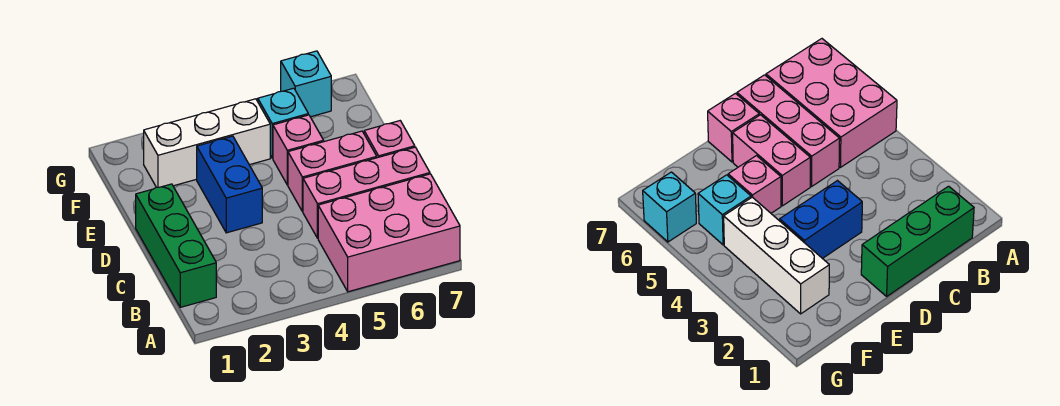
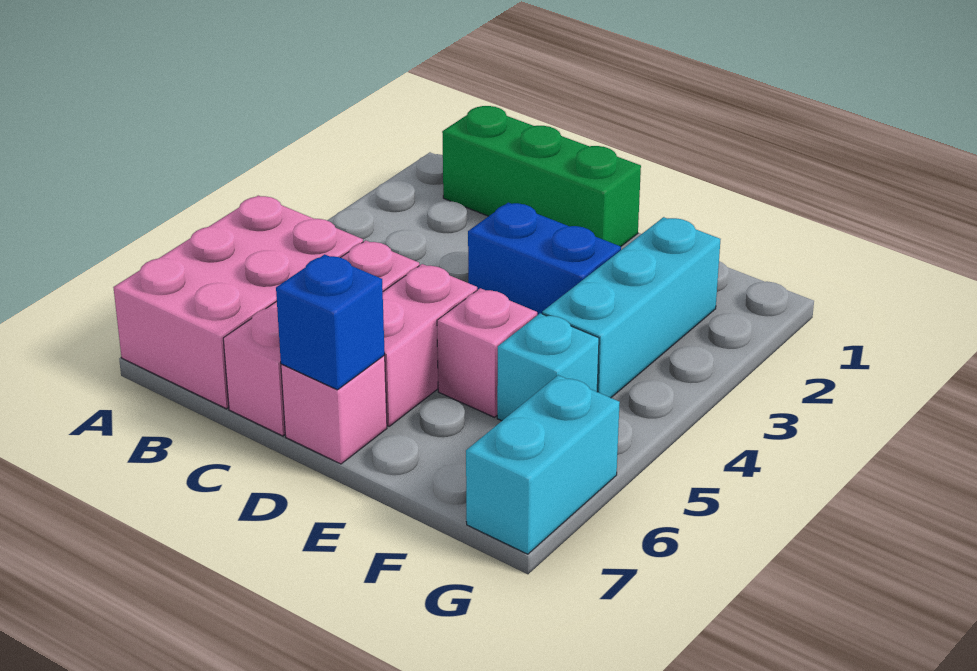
none -> blue brick D7 level 2
white brick F2:F4 level 1 -> cyan brick F2:F4 level 1
cyan brick G6 level 1 -> cyan brick G6:G7 level 1

